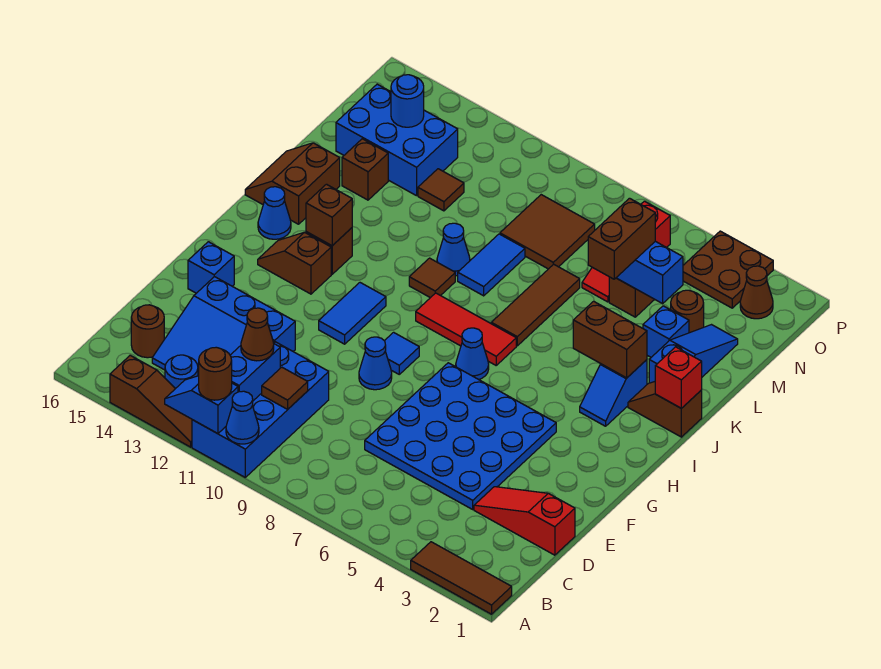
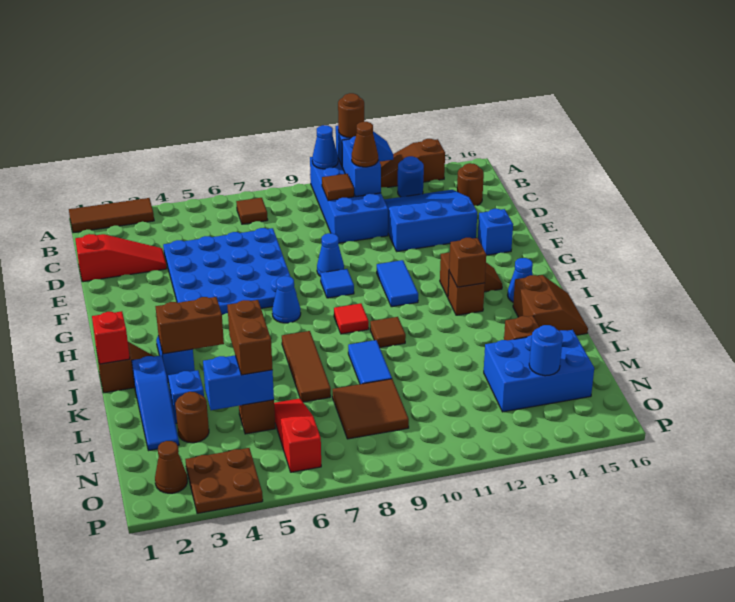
red tile I7:I9 level 1 -> red tile I9 level 1
blue cone K10 level 1 -> none
brown tile M12 level 1 -> brown tile B7 level 1

